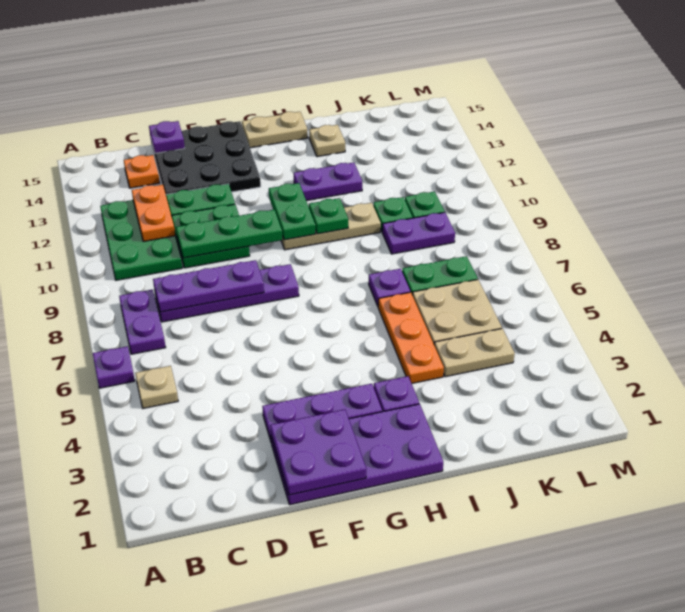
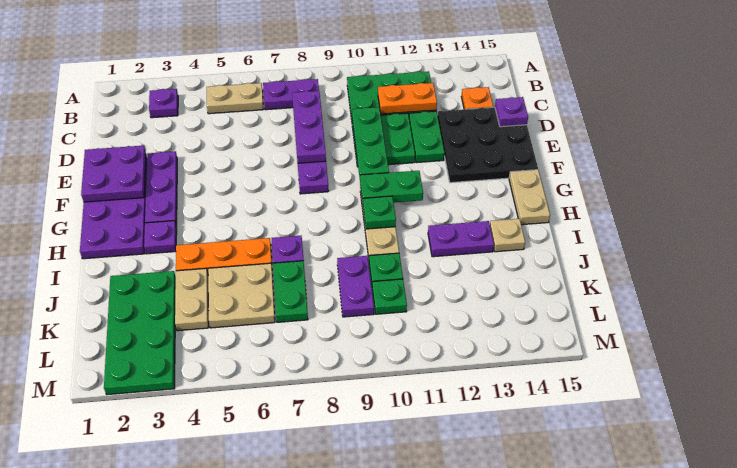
purple plate A6 level 1 -> purple plate B3 level 1
tan plate B5 level 1 -> tan plate B5:B6 level 1
purple plate H12:I12 level 1 -> purple plate I12:I13 level 1
none -> green plate J2:M3 level 1

